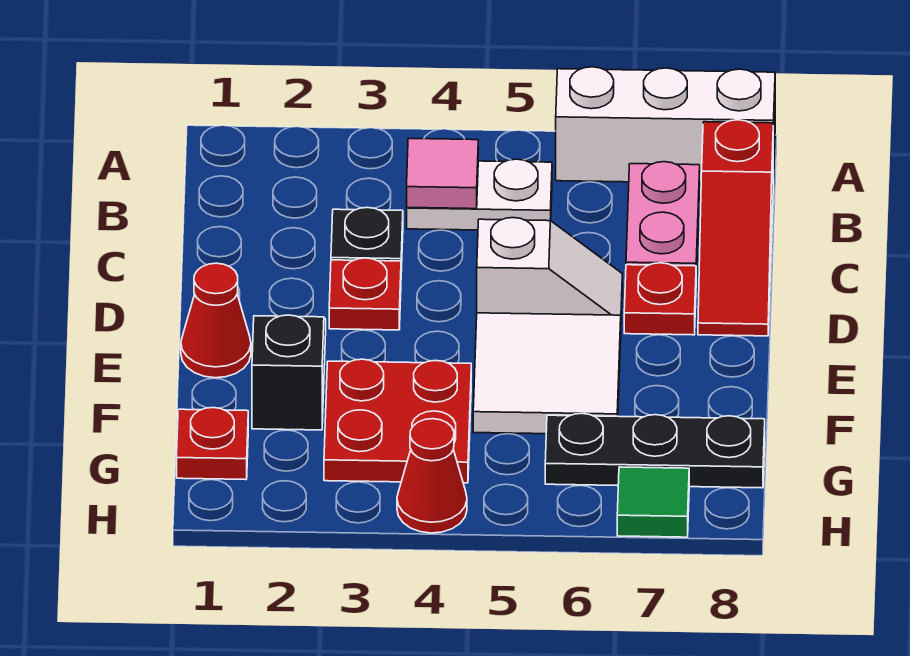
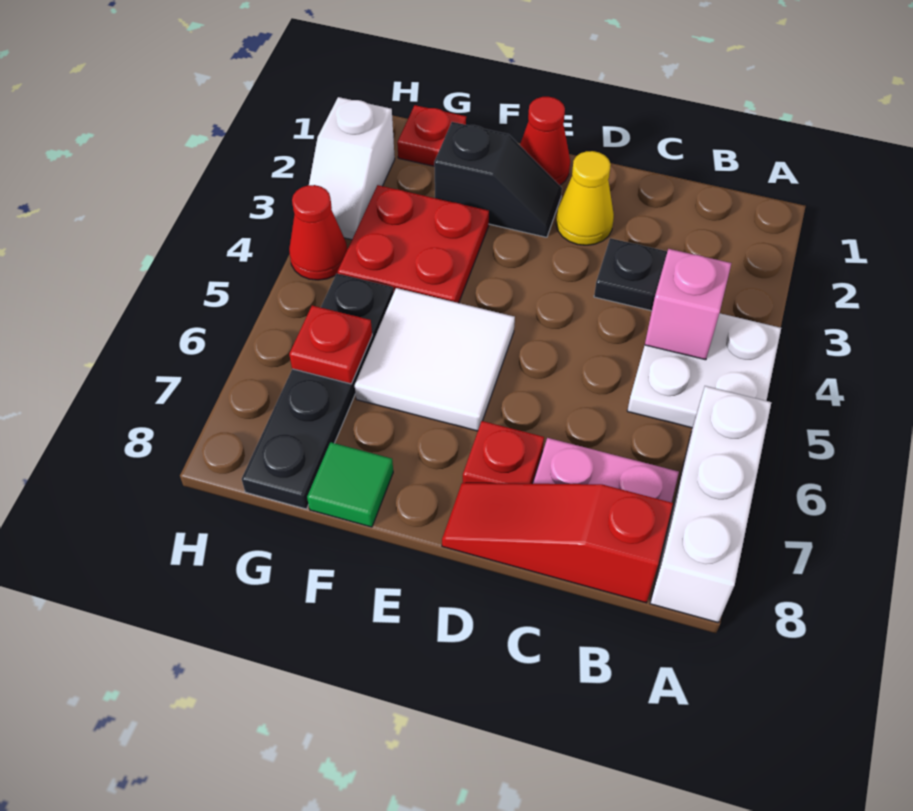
white plate B4:B5 level 1 -> white plate A4:B5 level 1
pink tile B4 level 2 -> pink brick B4 level 2
none -> yellow cone D2 level 1
red plate D3 level 1 -> red plate G6 level 2
white slope D5:D6 level 1 top 5 -> white slope H2:H3 level 1 top 2
black plate G6:G8 level 1 -> black plate G5:G8 level 1
green tile H7 level 1 -> green tile F8 level 1

